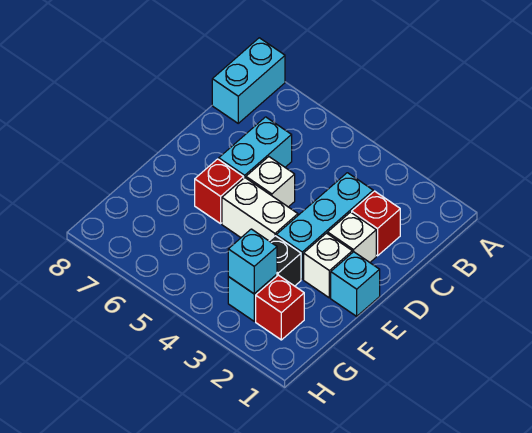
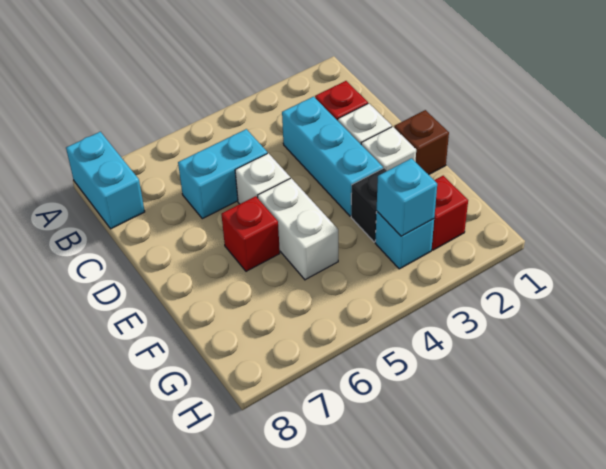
cyan brick C6:D6 level 1 -> cyan brick C5:C6 level 1
cyan brick E1 level 1 -> brown brick E1 level 1
white brick E4:E5 level 1 -> white brick E5:F5 level 1

